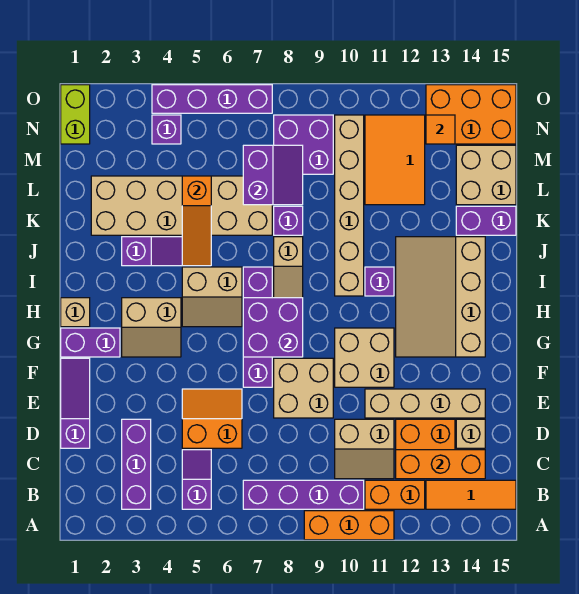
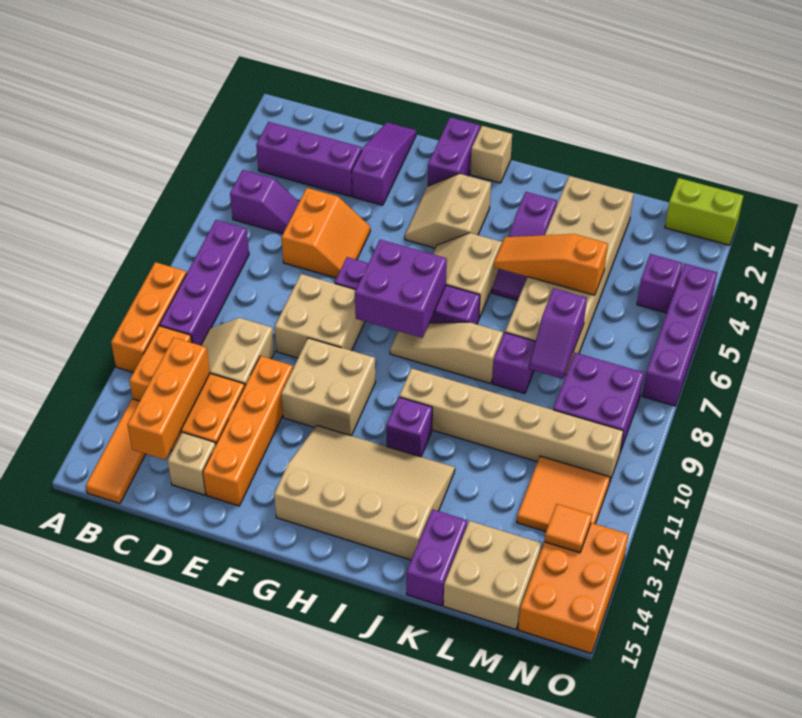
purple slope D1:F1 level 1 top D -> purple slope E1:E3 level 1 top 3
tan brick E11:E14 level 1 -> orange brick E11:E14 level 1
purple slope L7:M8 level 2 top 7 -> purple slope L7:L8 level 2 top 7
orange tile L11:N12 level 1 -> orange tile M11:N12 level 1

